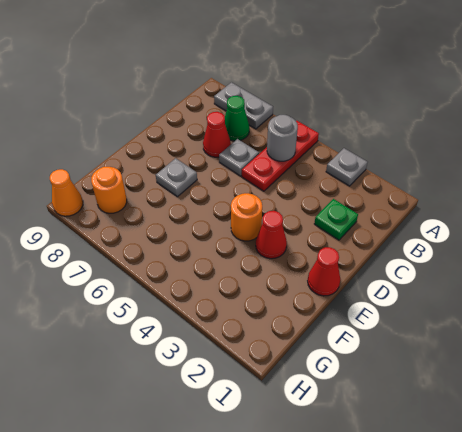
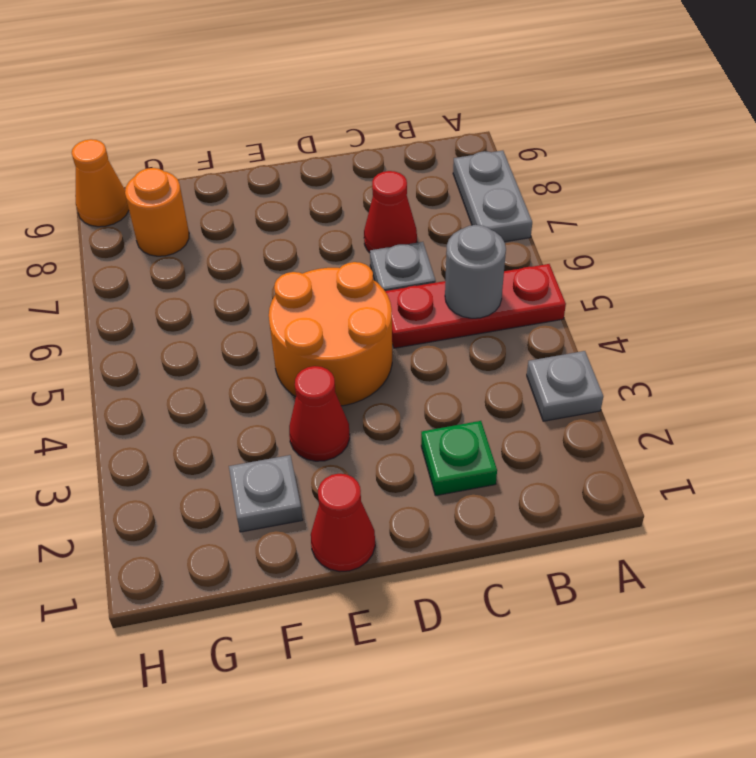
green cone B7 level 1 -> none
orange round brick E4 level 1 -> orange round brick D4:E5 level 1
grey plate E7 level 1 -> grey plate F2 level 1

